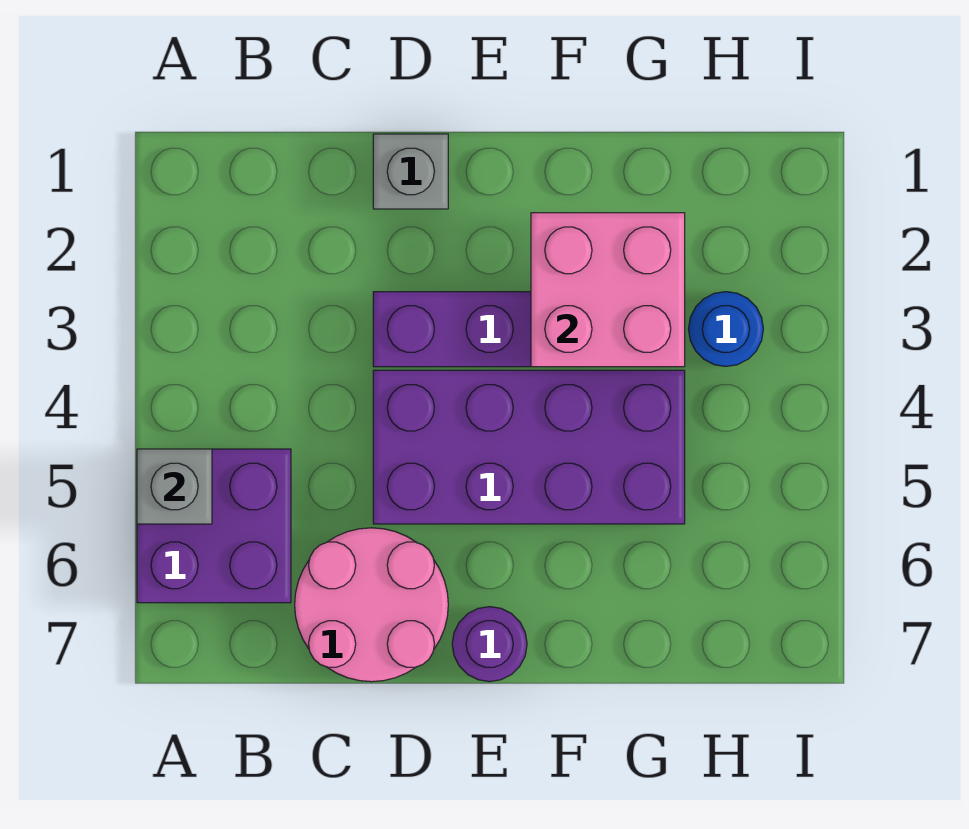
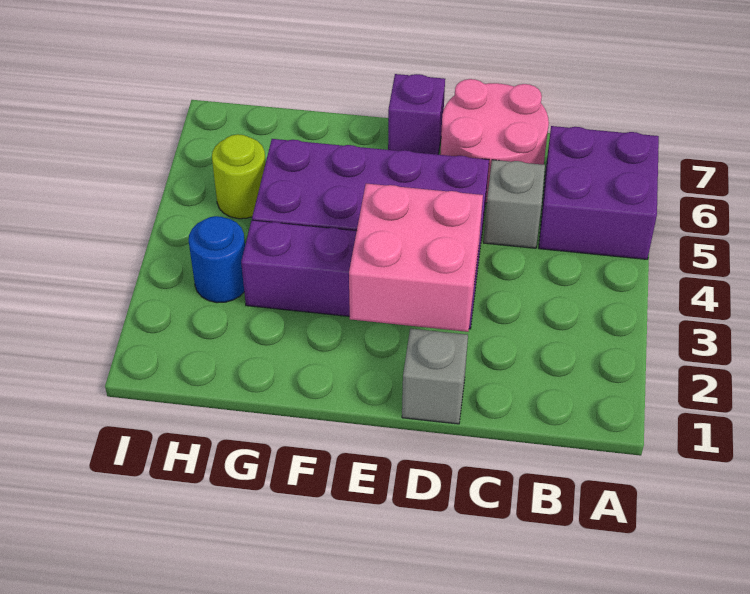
grey brick A5 level 2 -> grey brick C5 level 1
purple round brick E7 level 1 -> purple brick E7 level 1
pink brick F2:G3 level 2 -> pink brick D2:E3 level 2
none -> lime round brick H5 level 1

